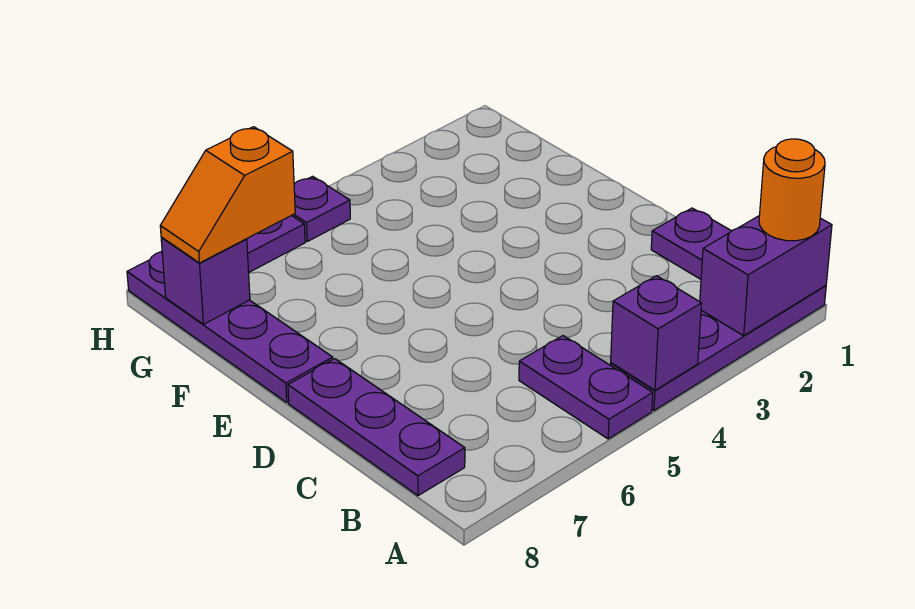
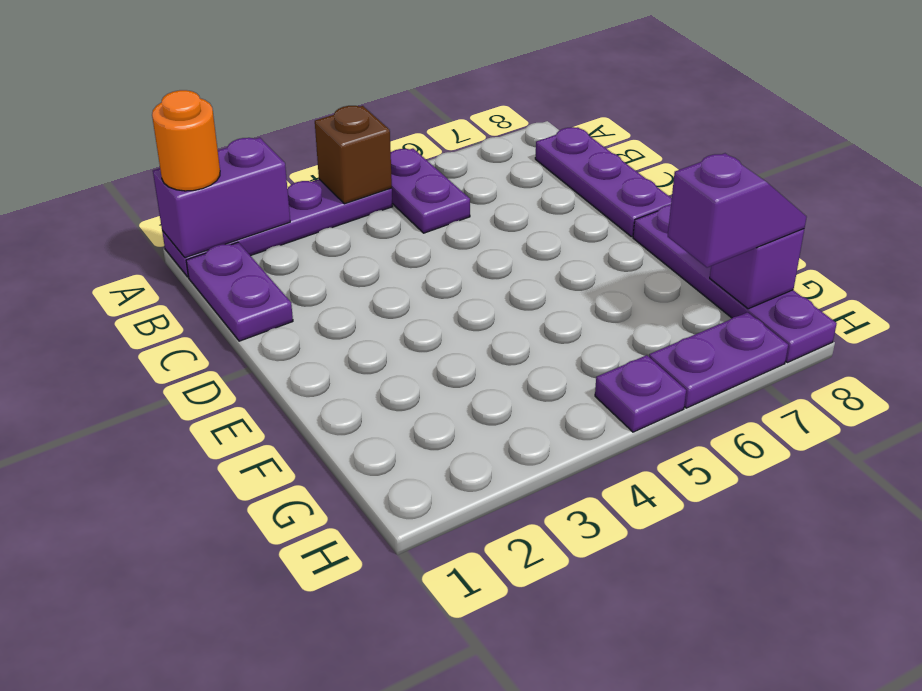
purple brick A4 level 2 -> brown brick A4 level 2
orange slope G7:G8 level 3 top 7 -> purple slope G7:G8 level 3 top 7

